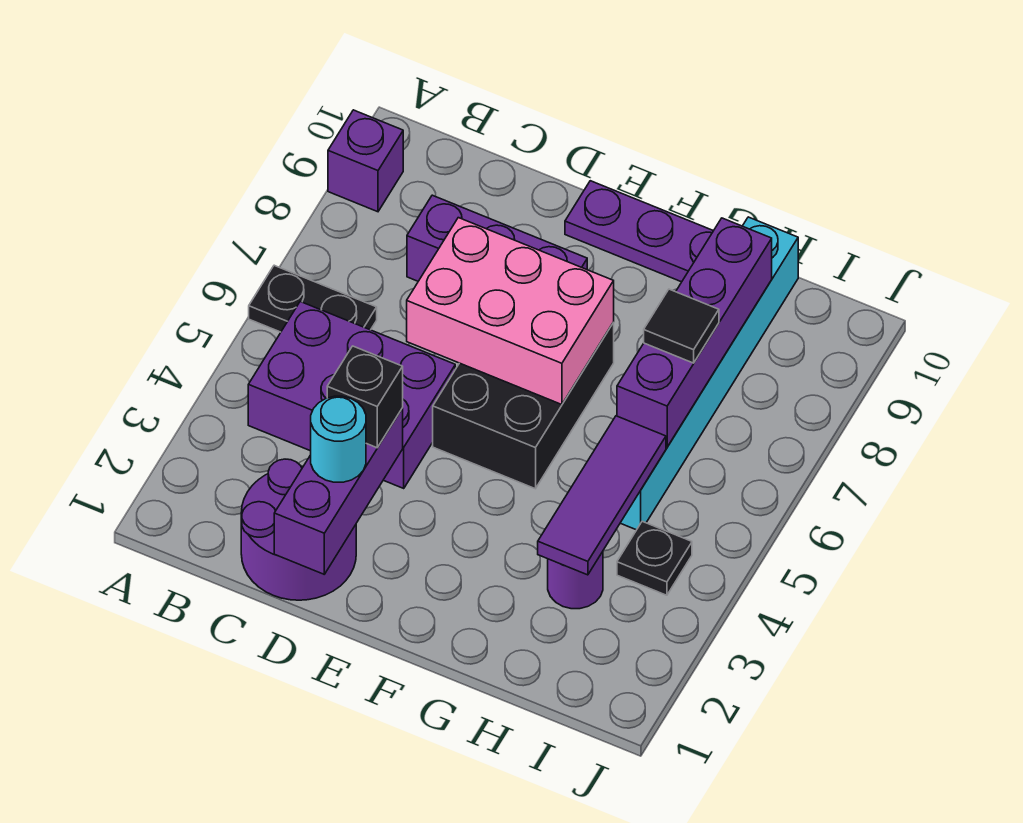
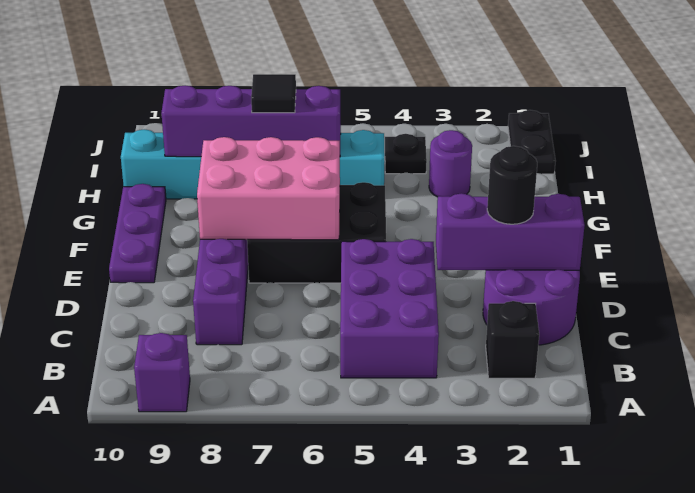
black plate A6:B6 level 1 -> black plate I1:J1 level 1
cyan round brick D2 level 3 -> black round brick D2 level 3
black brick D3 level 3 -> black brick B2 level 1
pink brick D6:F7 level 2 -> pink brick E6:F8 level 2
purple tile H3:H5 level 2 -> none

